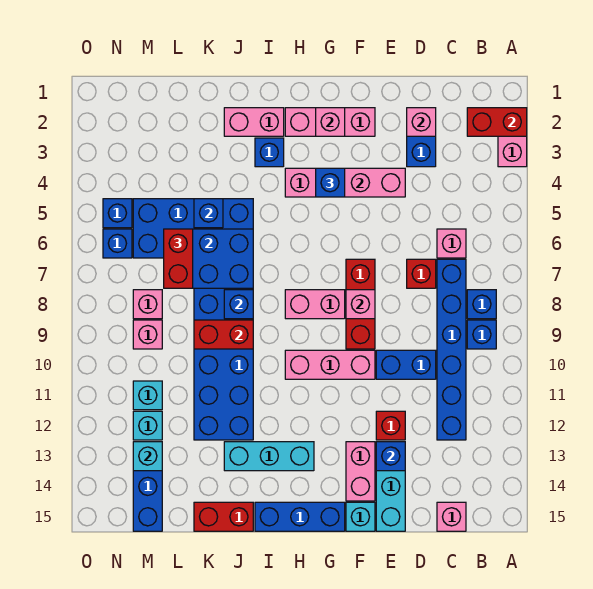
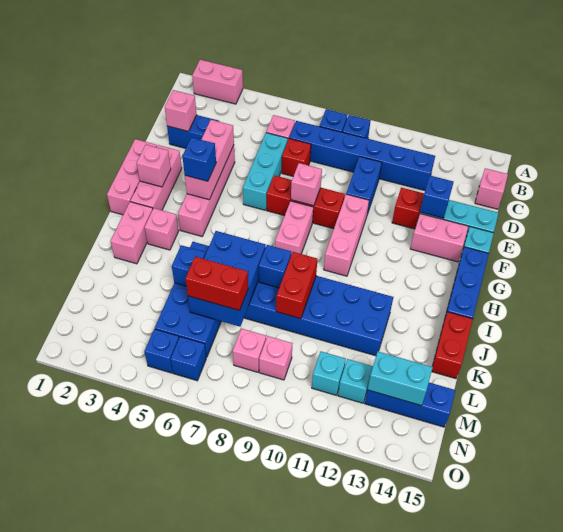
red brick A2:B2 level 2 -> none
none -> pink brick F1:H1 level 1
cyan brick H13:J13 level 1 -> cyan brick D6:F6 level 1
blue brick I3 level 1 -> pink brick I3 level 1
cyan brick M13 level 2 -> cyan brick M13:M14 level 2

